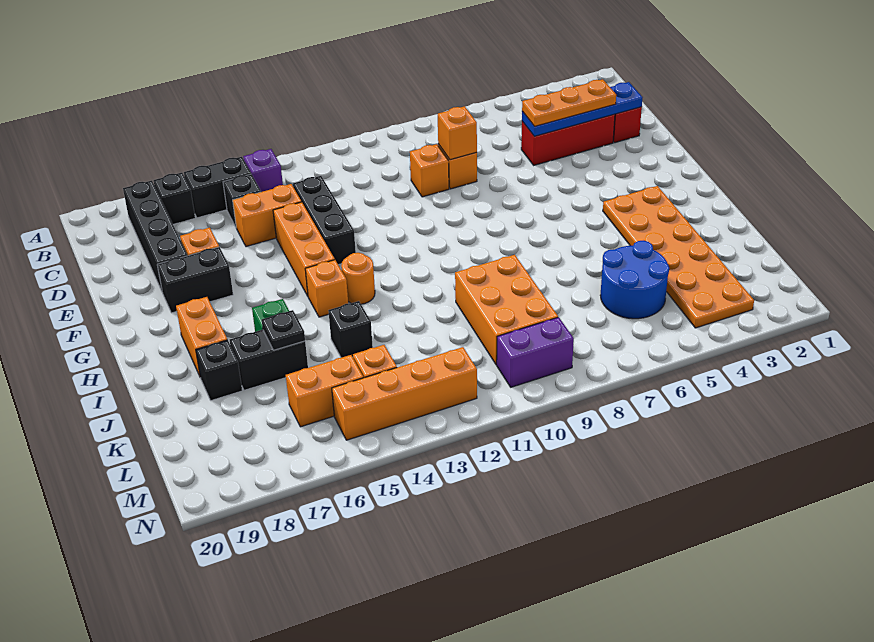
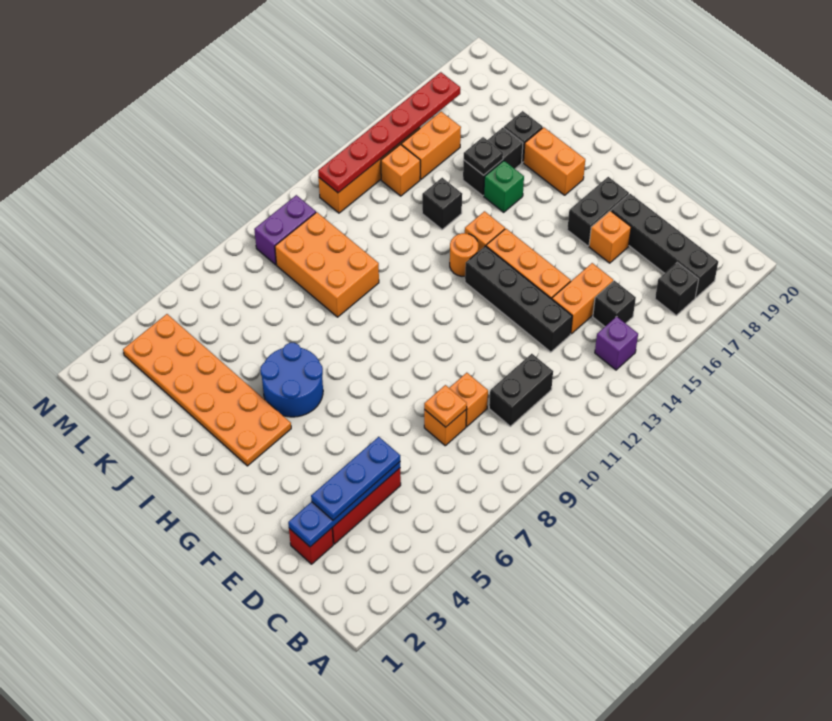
black brick B15:B16 level 1 -> black brick C10:C11 level 1
orange plate D3:D5 level 3 -> blue plate D3:D5 level 3
orange brick D8 level 2 -> orange plate D8 level 2
black brick D13:F13 level 1 -> black brick D13:G13 level 1
blue round brick K5:L6 level 1 -> blue round brick H5:I6 level 1
none -> red plate M12:M17 level 2

